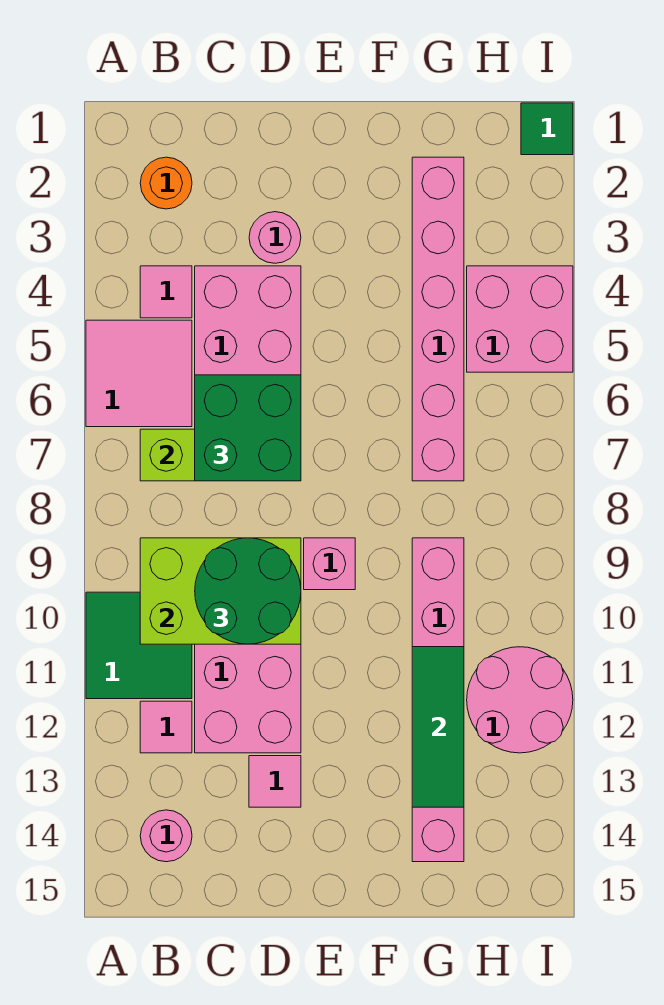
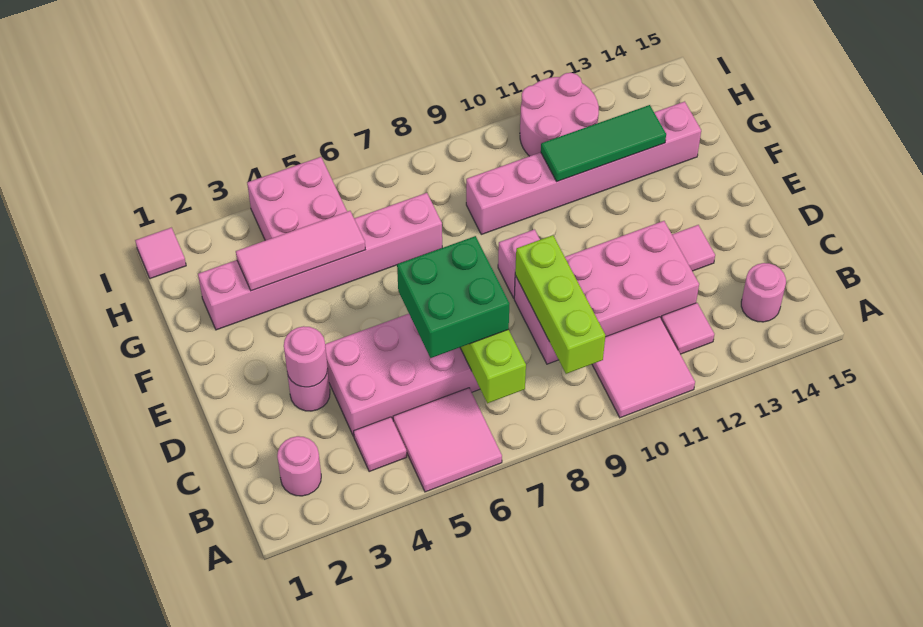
green tile A10:B11 level 1 -> pink tile A10:B11 level 1
orange round brick B2 level 1 -> pink round brick B2 level 1
lime brick B9:D10 level 2 -> lime brick B9:D9 level 2
green round brick C9:D10 level 3 -> none
none -> pink round brick D3 level 2
none -> pink tile G3:G5 level 2
green tile I1 level 1 -> pink tile I1 level 1

